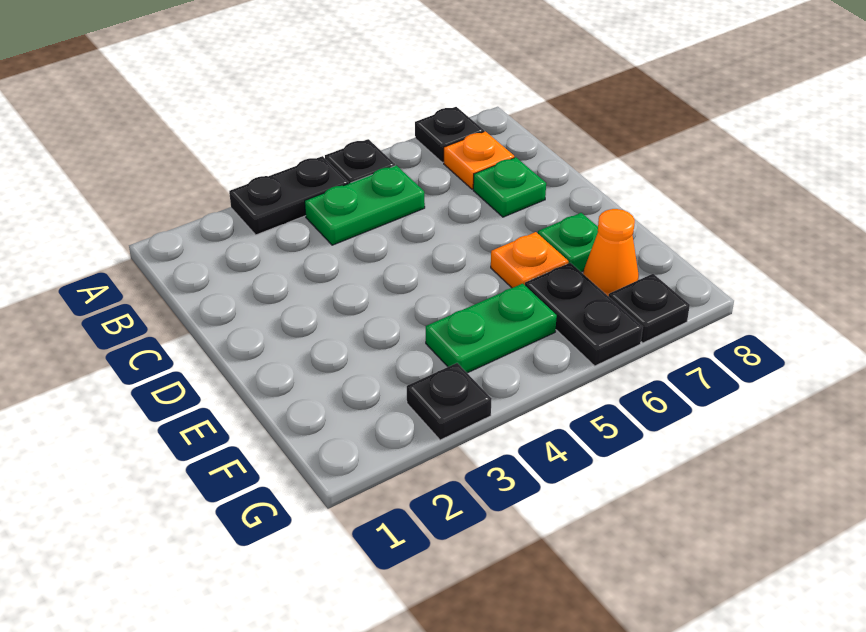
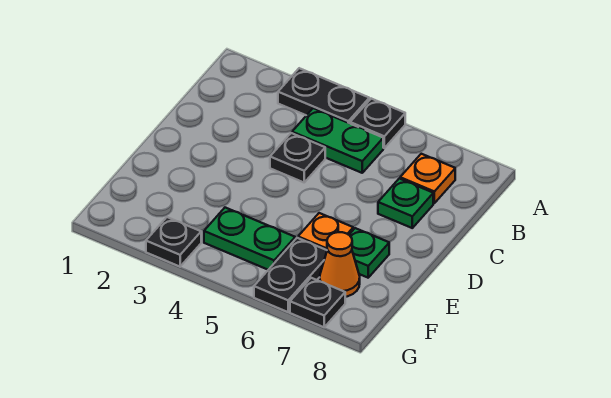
black plate A7 level 1 -> black plate C4 level 1

